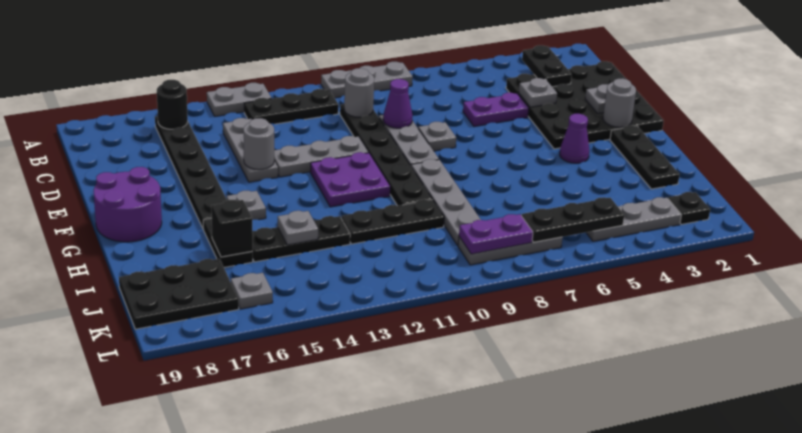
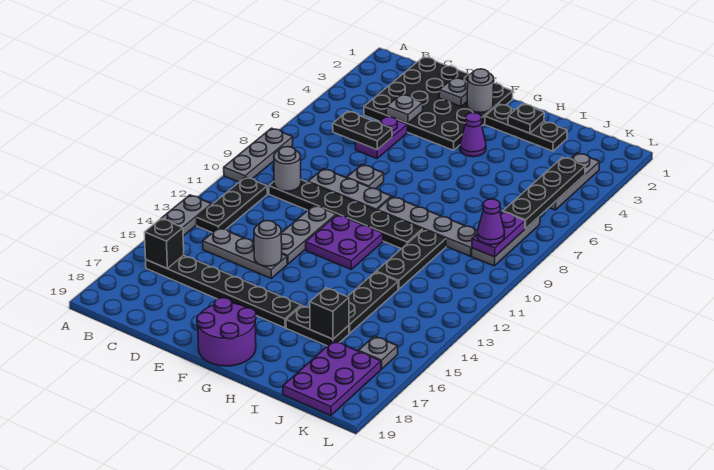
black plate B3:C3 level 2 -> black plate C6:D6 level 2
black round brick B16 level 2 -> black brick B16 level 2
purple cone D9 level 2 -> purple cone K9 level 3
grey plate G15 level 1 -> none
grey plate I14 level 2 -> none
black plate J17:K19 level 1 -> purple plate J17:K19 level 1
black plate K2 level 1 -> black plate H2 level 2
black plate K5:K7 level 2 -> black plate K4:K7 level 2

